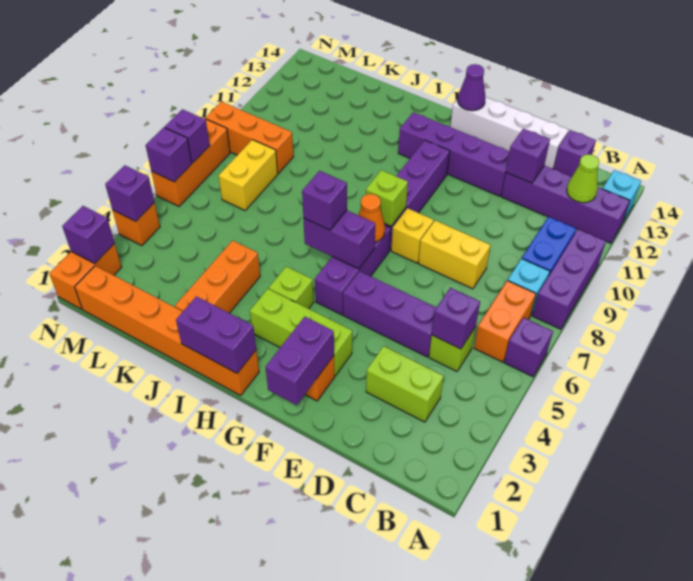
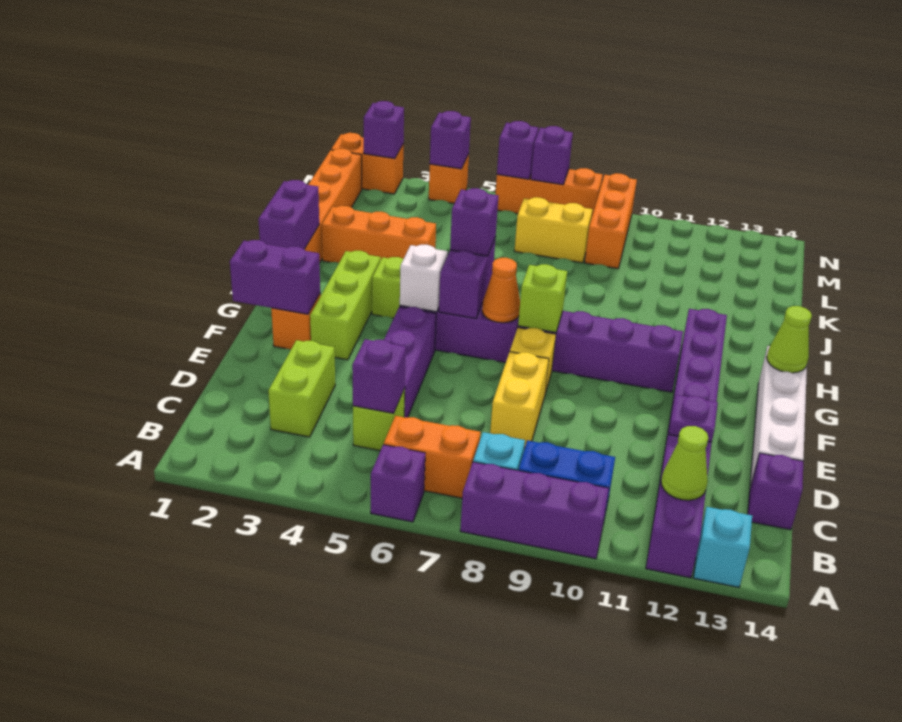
purple brick D12 level 2 -> purple plate D12 level 2
none -> white brick G5 level 2
purple cone G14 level 2 -> lime cone G14 level 2

